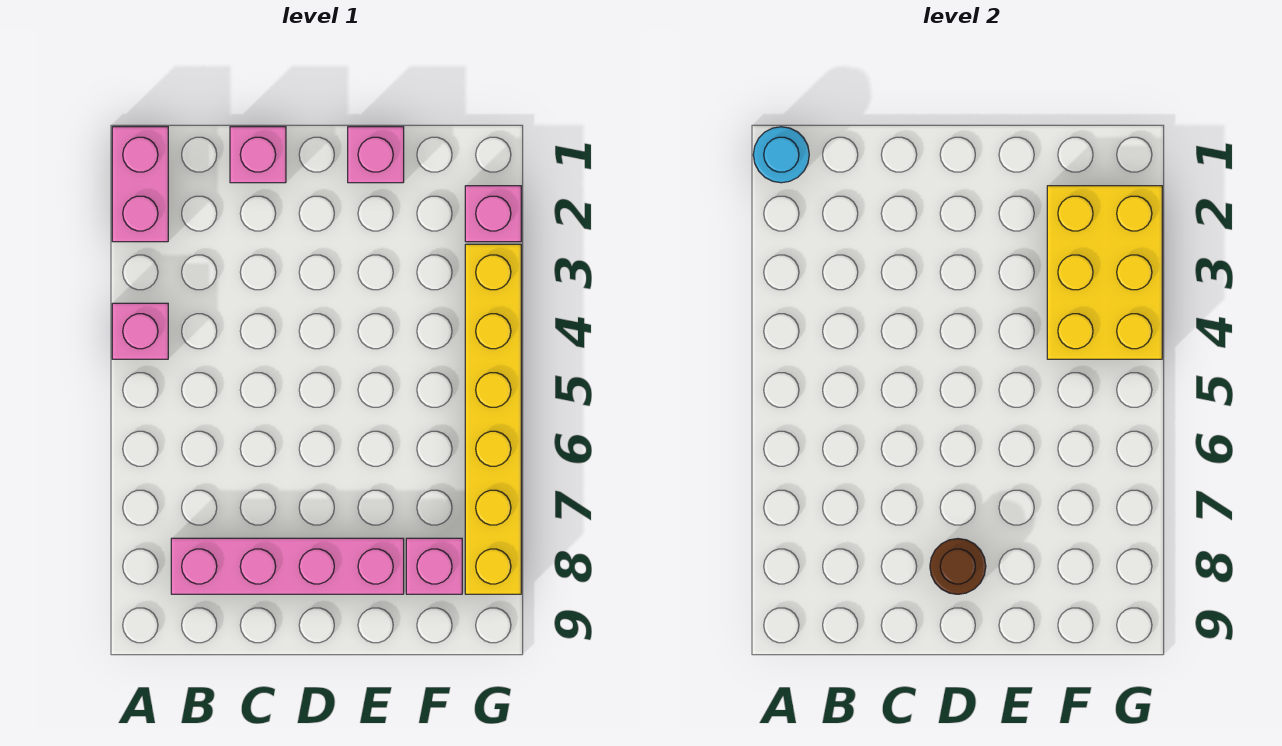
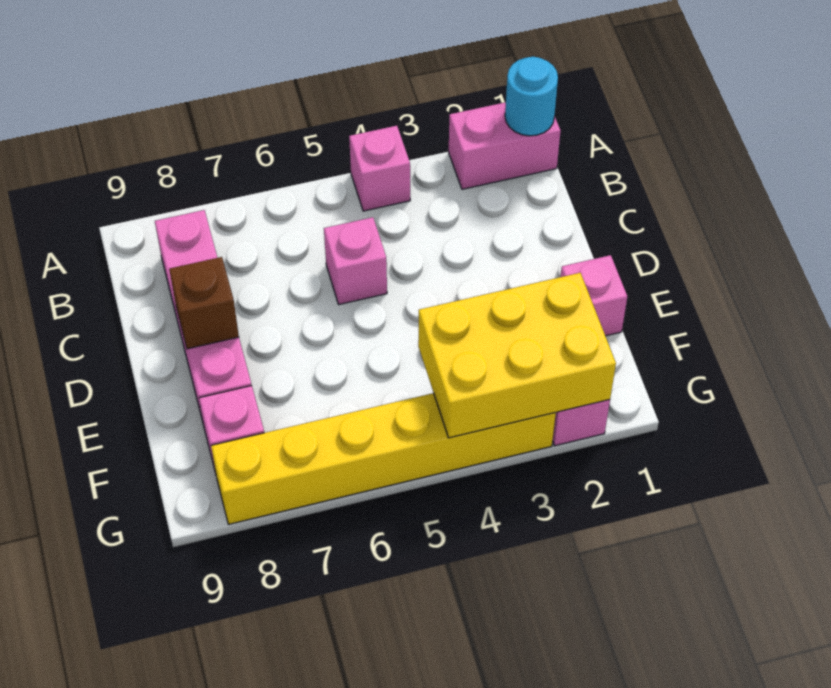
pink brick C1 level 1 -> pink brick C5 level 1
brown round brick D8 level 2 -> brown brick D8 level 2

